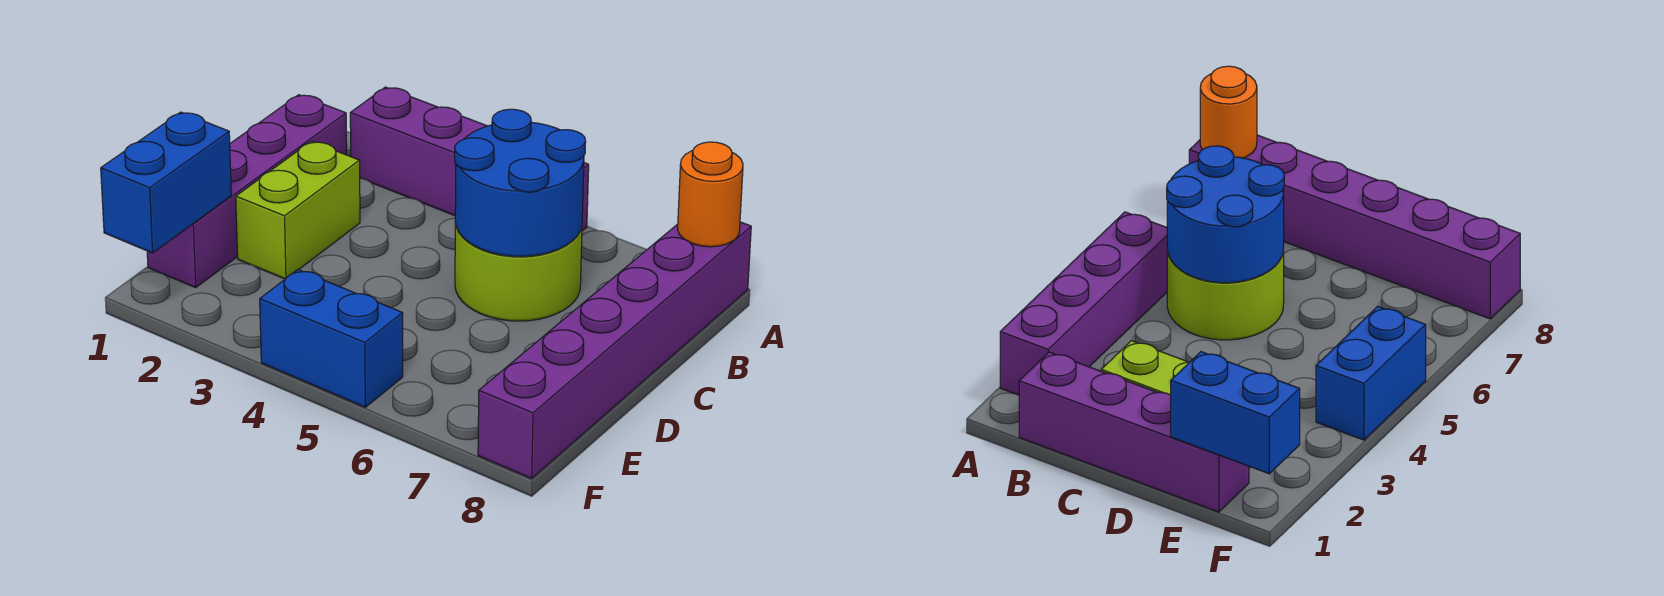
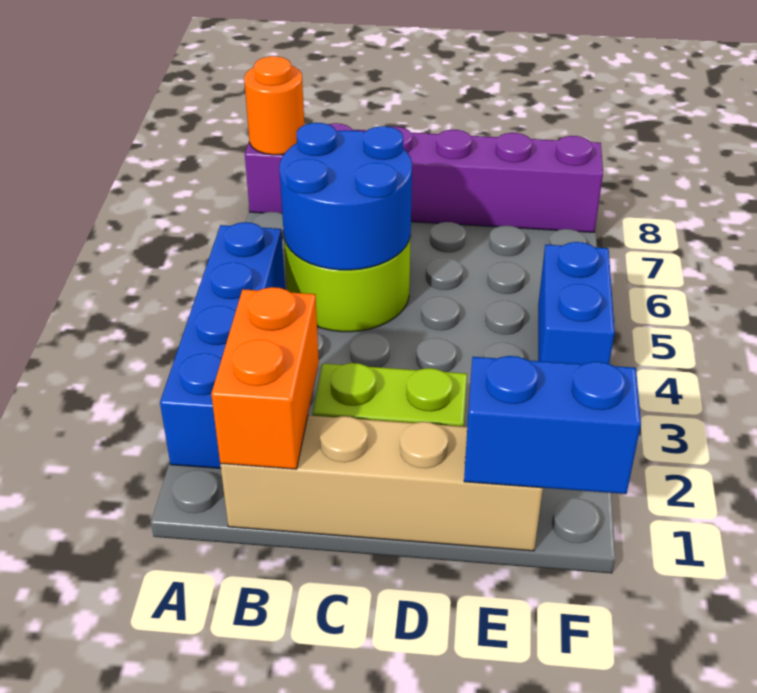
purple brick A2:A5 level 1 -> blue brick A2:A5 level 1
purple brick B1:E1 level 1 -> tan brick B1:E1 level 1
none -> orange brick B1:B2 level 2

